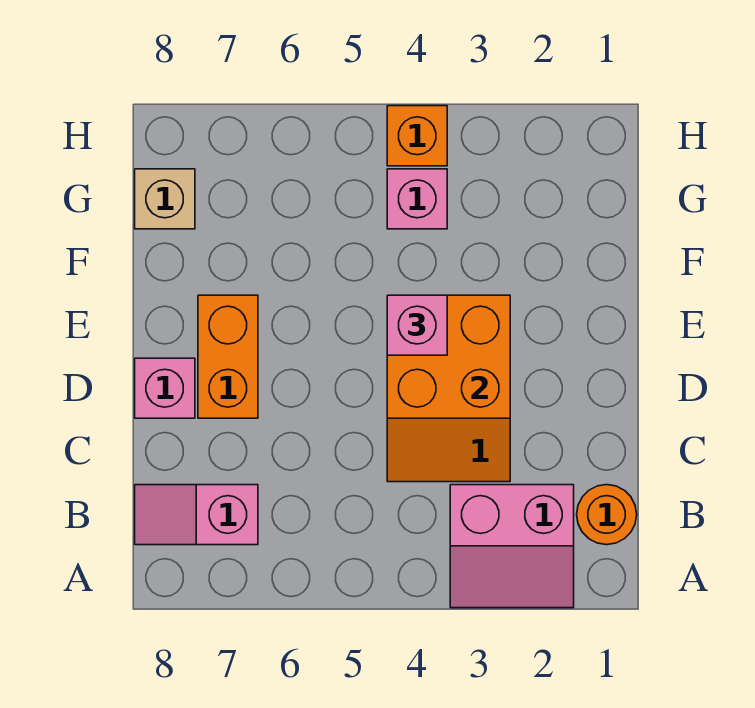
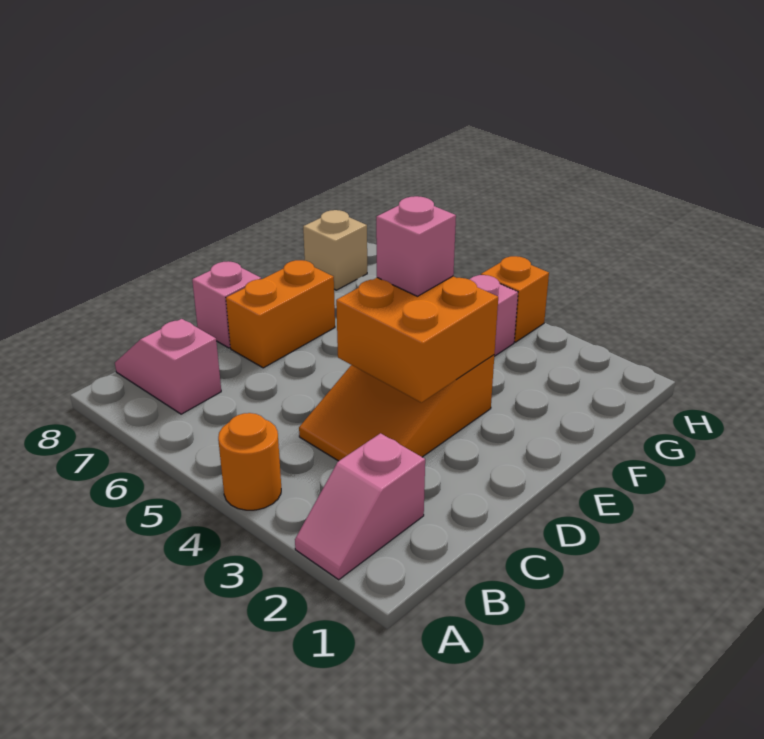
pink slope A2:B3 level 1 top B -> pink slope A2:B2 level 1 top B
orange round brick B1 level 1 -> orange round brick A4 level 1

